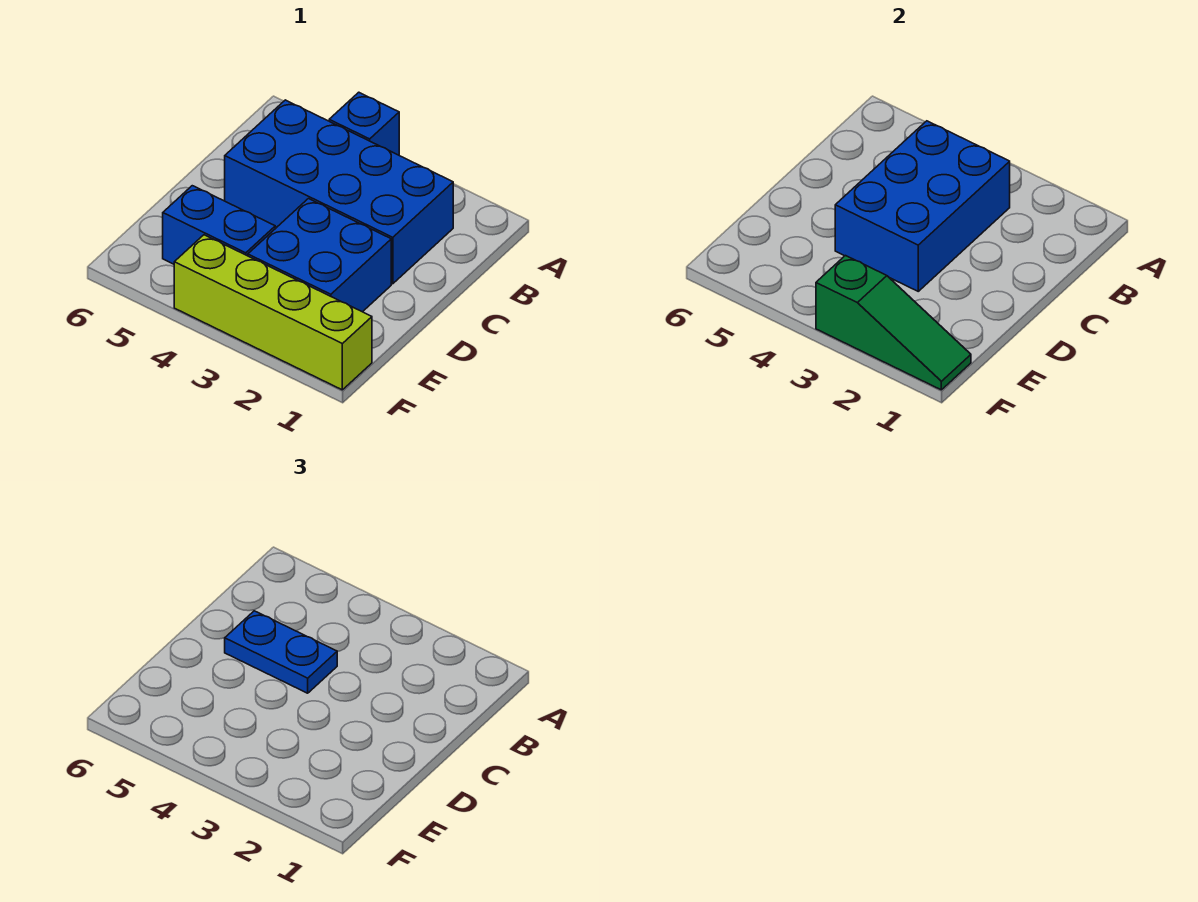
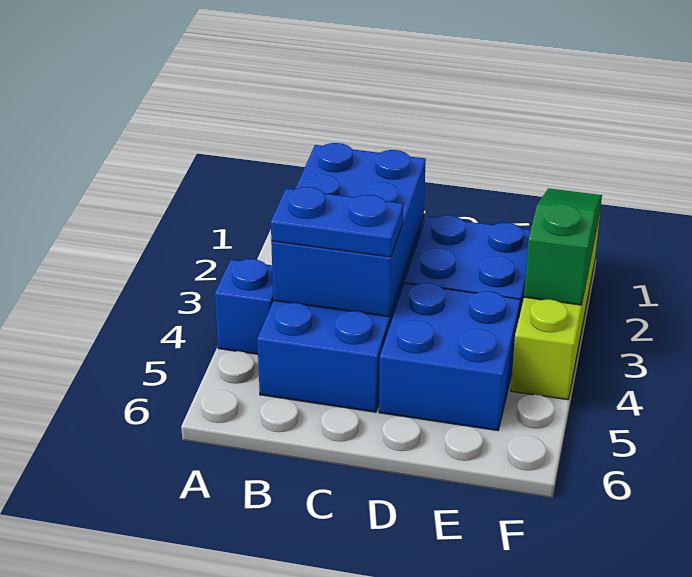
blue brick B3:D4 level 2 -> blue brick B2:C4 level 2
blue plate C4:C5 level 3 -> blue plate B4:C4 level 3
blue brick E4:E5 level 1 -> blue brick D4:E5 level 1

